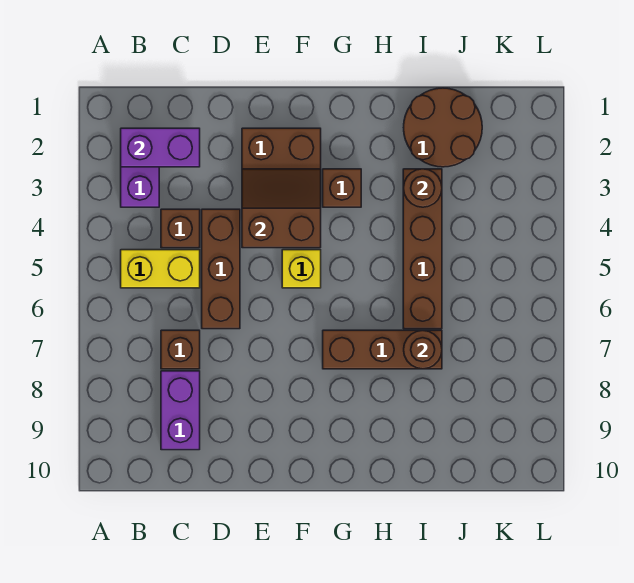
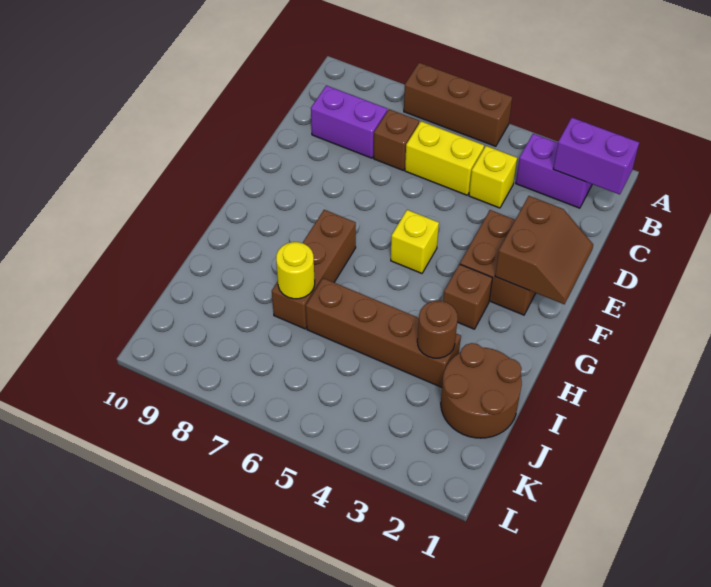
purple brick B2:C2 level 2 -> purple brick B1:B2 level 2
yellow brick B5:C5 level 1 -> yellow brick C5:C6 level 1
brown brick C4 level 1 -> yellow brick C4 level 1
brown brick D4:D6 level 1 -> brown brick A5:A7 level 1
brown slope E3:F4 level 2 top 4 -> brown slope E1:F2 level 2 top 2
brown round brick I7 level 2 -> yellow round brick I7 level 2

